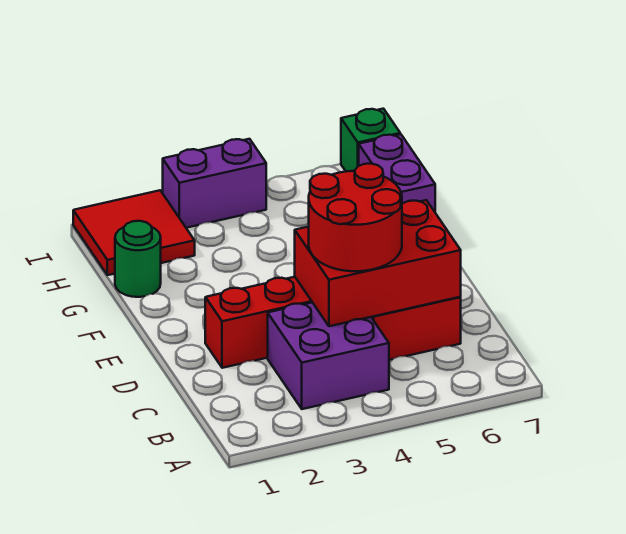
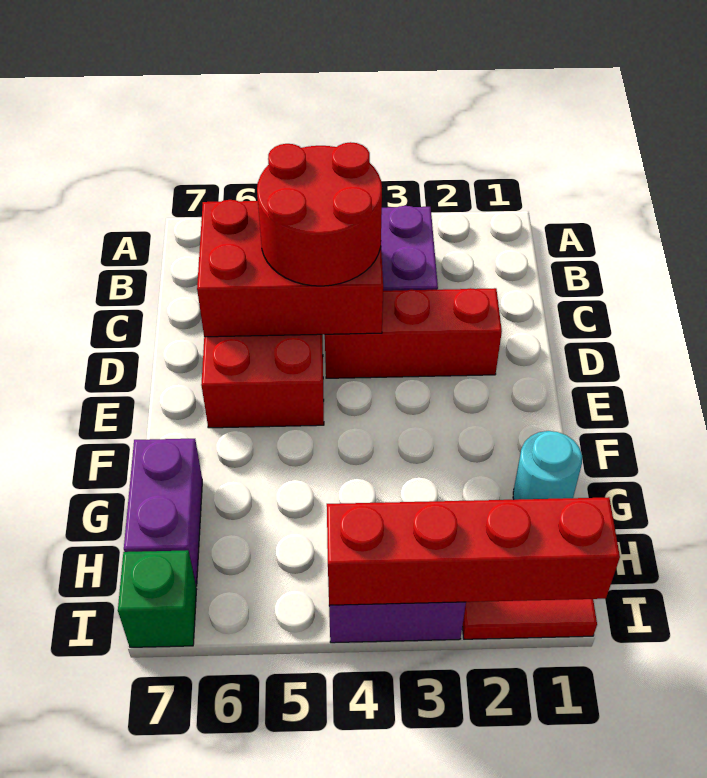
green round brick G1 level 1 -> cyan round brick G1 level 1
none -> red brick I1:I4 level 2

